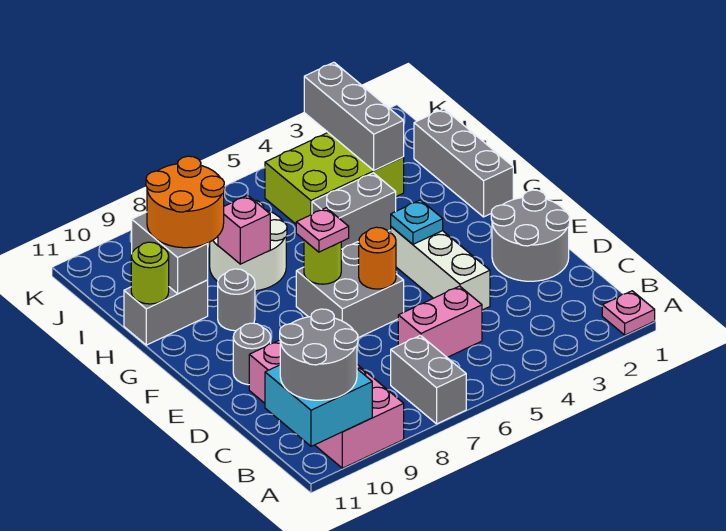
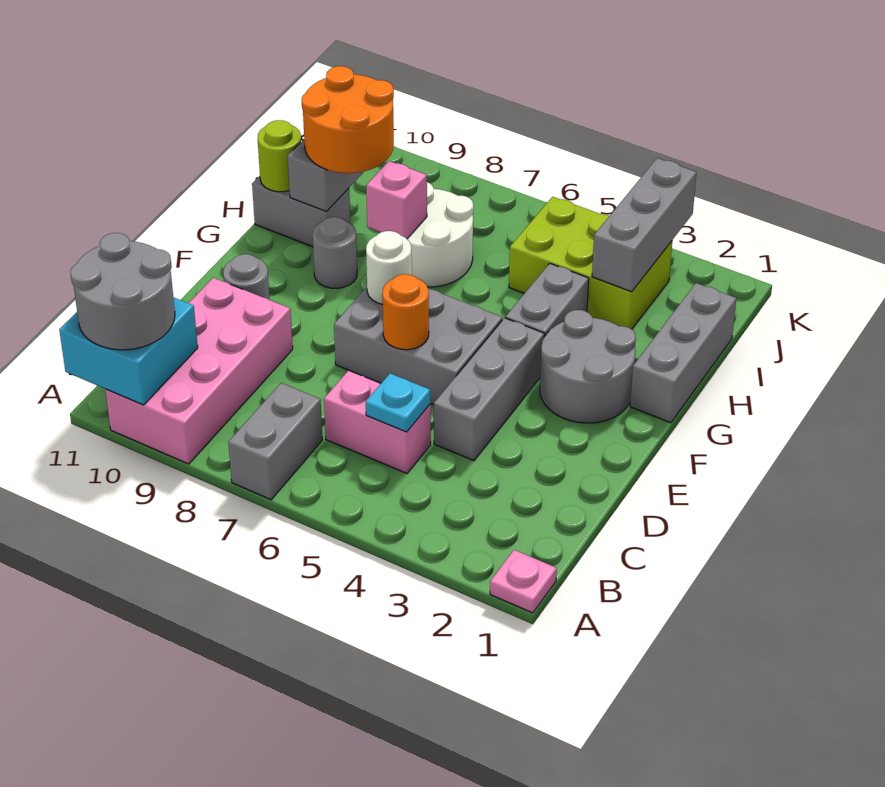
grey round brick D1:E2 level 1 -> grey round brick F2:G3 level 1
white brick D4:F4 level 1 -> grey brick D4:F4 level 1
grey brick E6:F7 level 1 -> grey brick E5:F7 level 1
cyan plate F4 level 2 -> cyan plate C5 level 2
lime round brick F7 level 2 -> white round brick F7 level 2
pink plate F7 level 3 -> none
grey brick H4:H5 level 1 -> grey brick G4:H4 level 1

